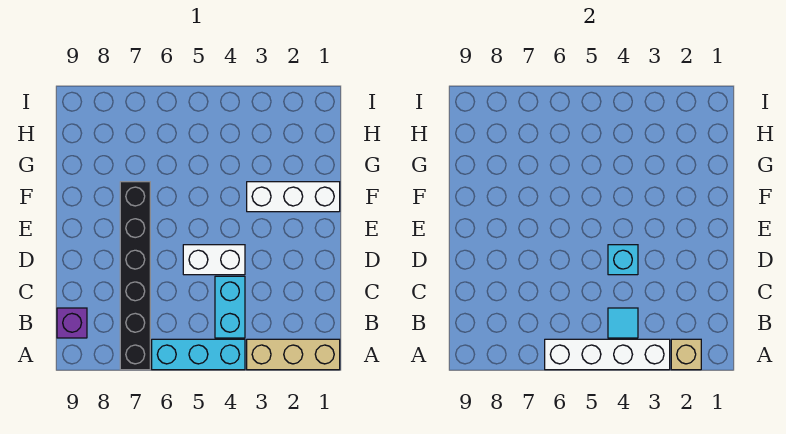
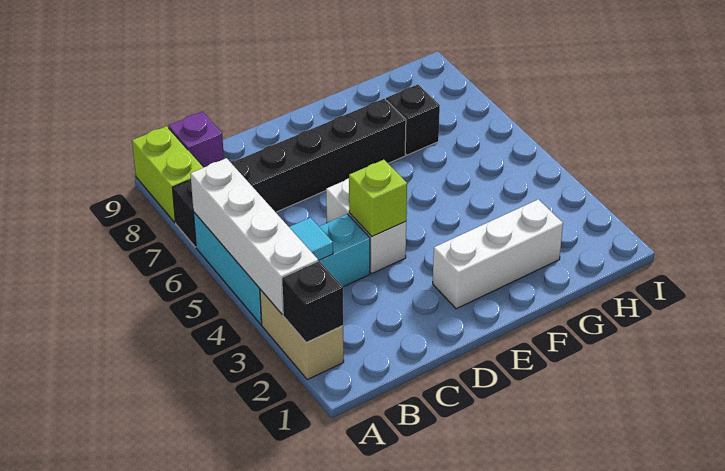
tan brick A1:A3 level 1 -> tan brick A2:A3 level 1
tan brick A2 level 2 -> black brick A2 level 2
none -> lime brick A8:A9 level 1
cyan brick D4 level 2 -> lime brick D4 level 2
white brick F1:F3 level 1 -> white brick E2:G2 level 1
none -> black brick G7 level 1

